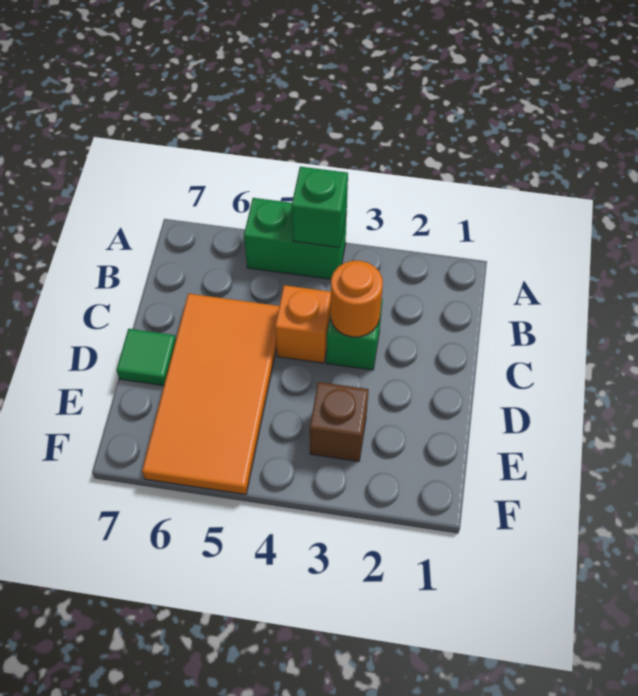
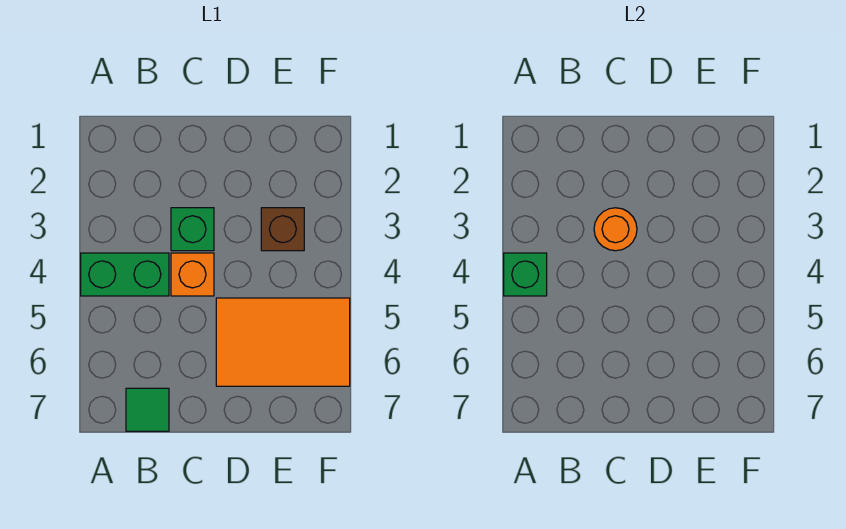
green brick A4:A5 level 1 -> green brick A4:B4 level 1
orange tile C5:F6 level 1 -> orange tile D5:F6 level 1
green tile D7 level 1 -> green tile B7 level 1

